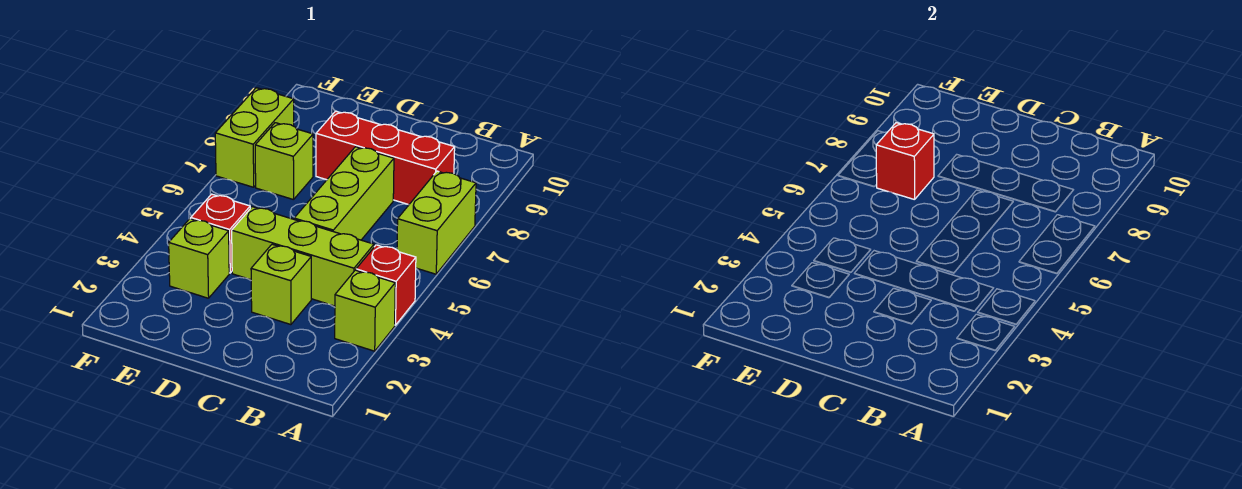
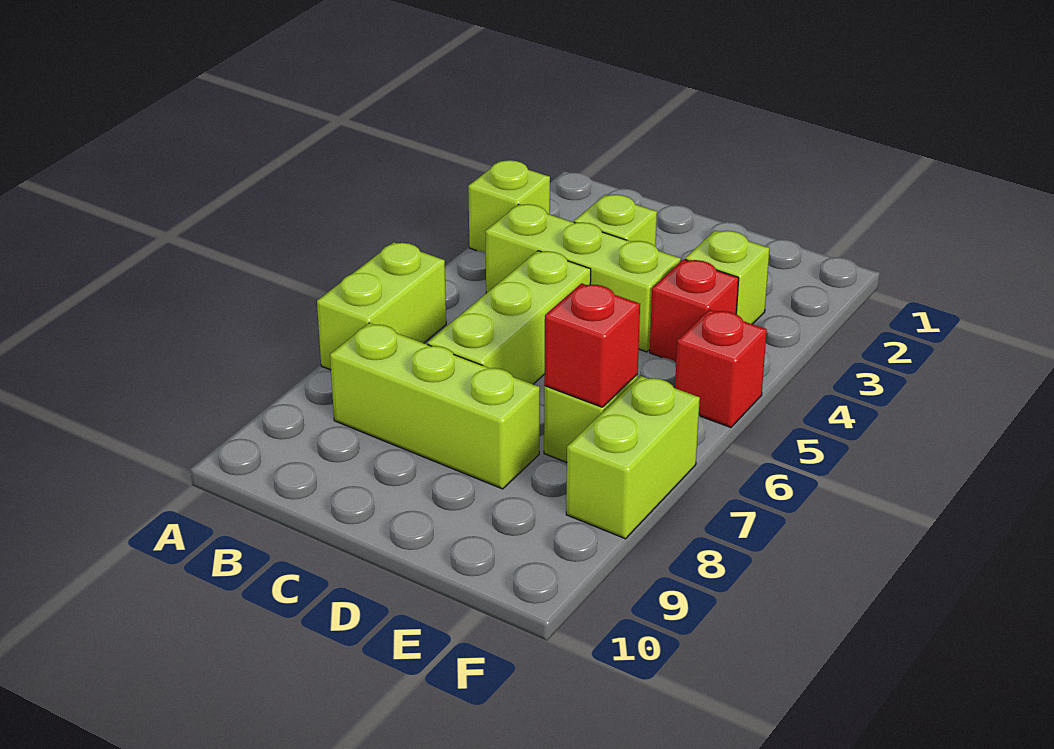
red brick A4 level 1 -> red brick F5 level 1
red brick B8:D8 level 1 -> lime brick B8:D8 level 1

